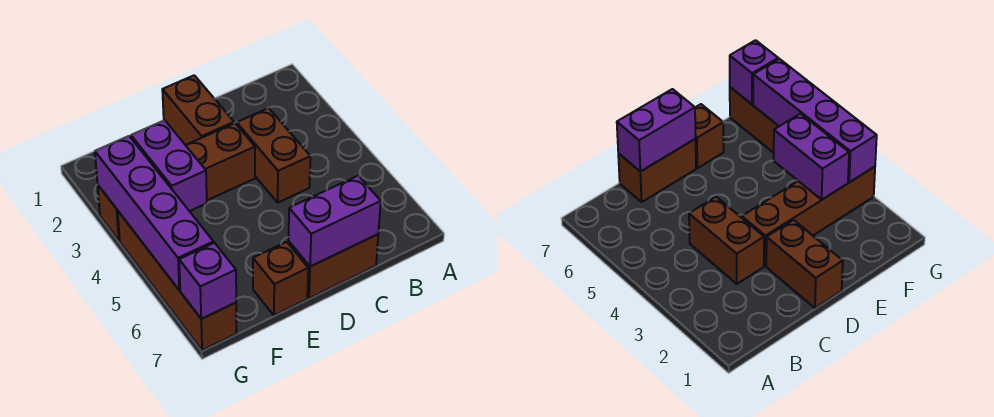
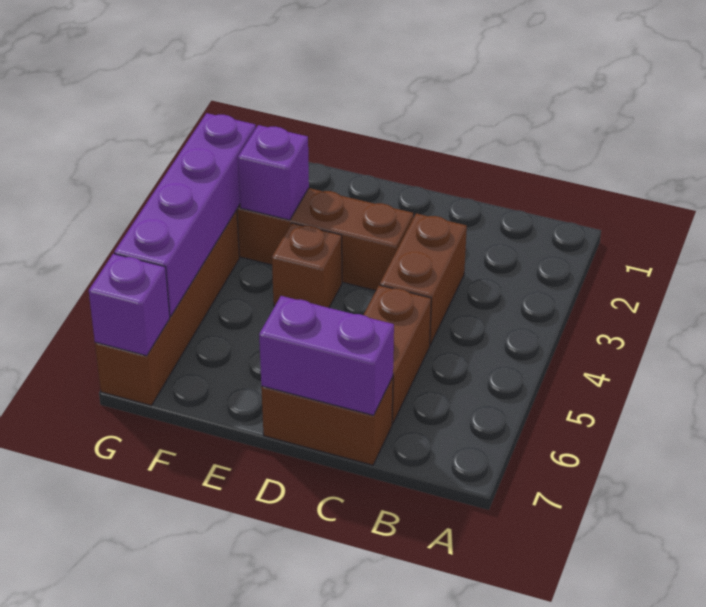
brown brick D1:D2 level 1 -> brown brick C5:C6 level 1
brown brick E7 level 1 -> brown brick E4 level 1
purple brick F3:F4 level 2 -> purple brick F3 level 2

